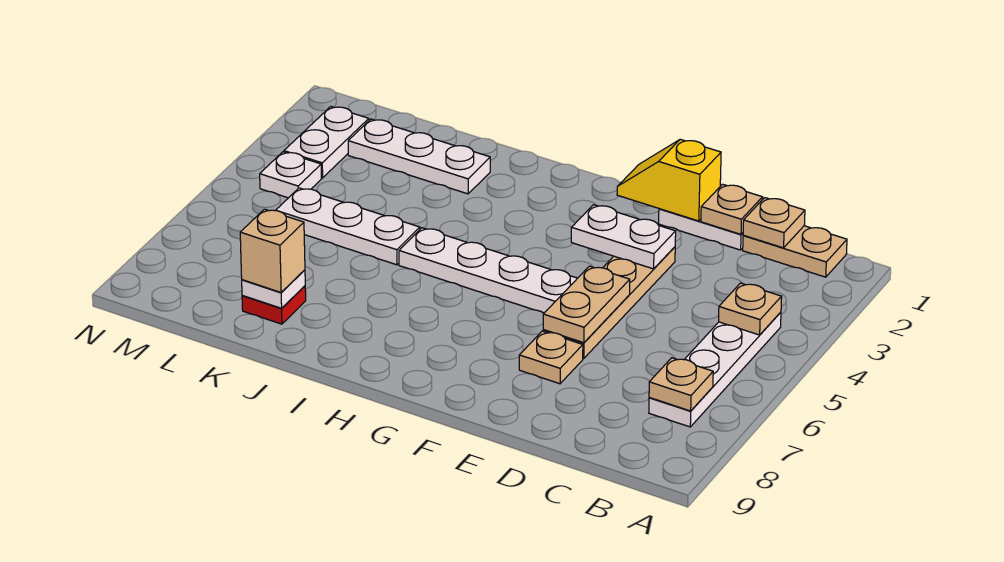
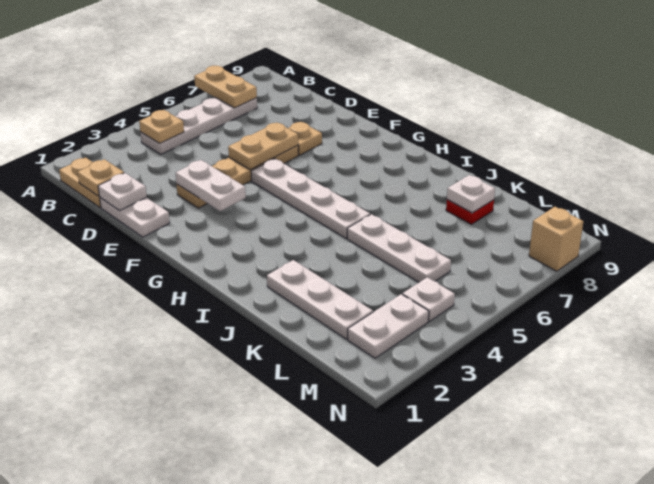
tan plate B7 level 2 -> tan plate A7:B7 level 2
tan plate D1 level 2 -> white plate D1 level 2
yellow slope E1:F1 level 2 top E -> none
tan brick K8 level 3 -> tan brick N8 level 1

